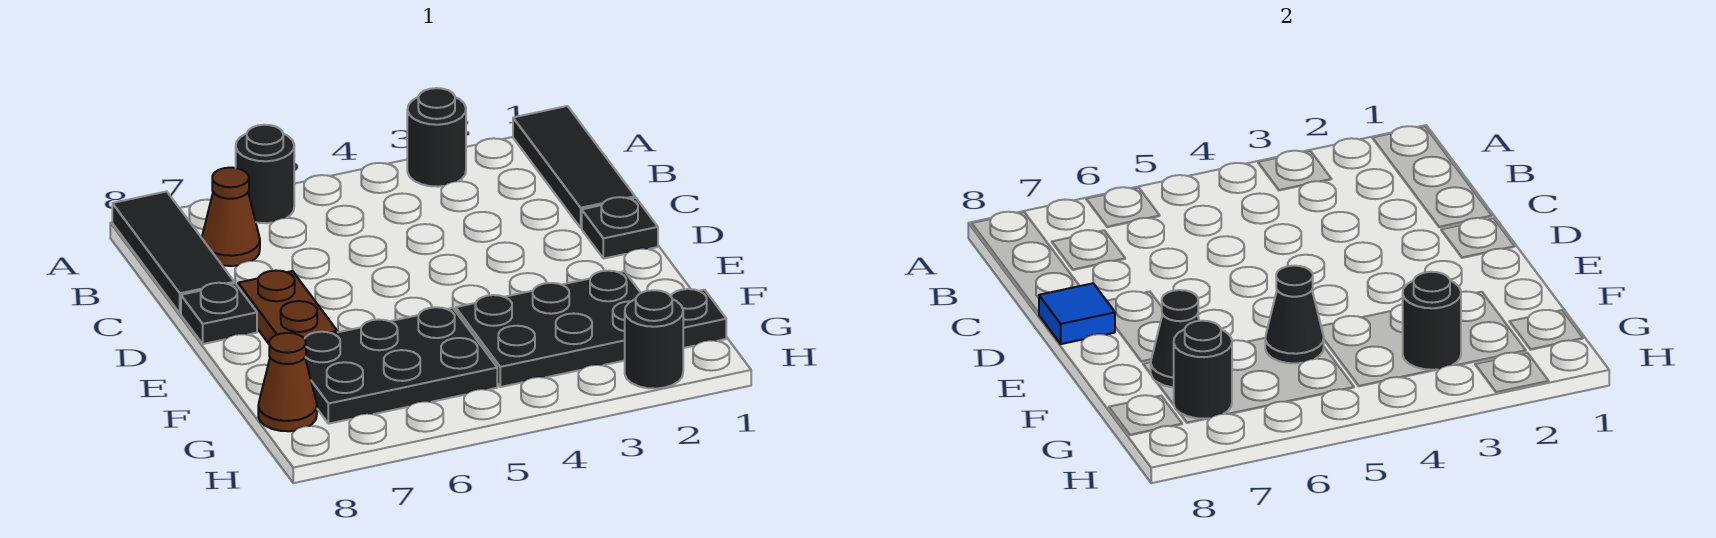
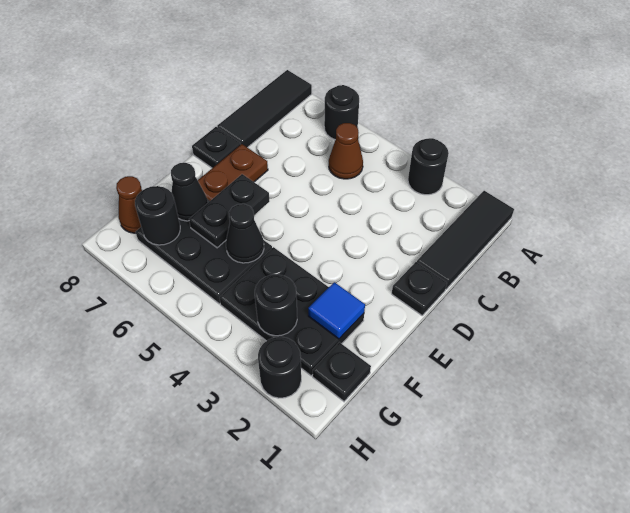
brown cone B7 level 1 -> brown cone B5 level 1
blue tile D8 level 2 -> blue tile F2 level 2
none -> black plate E6:F6 level 2

